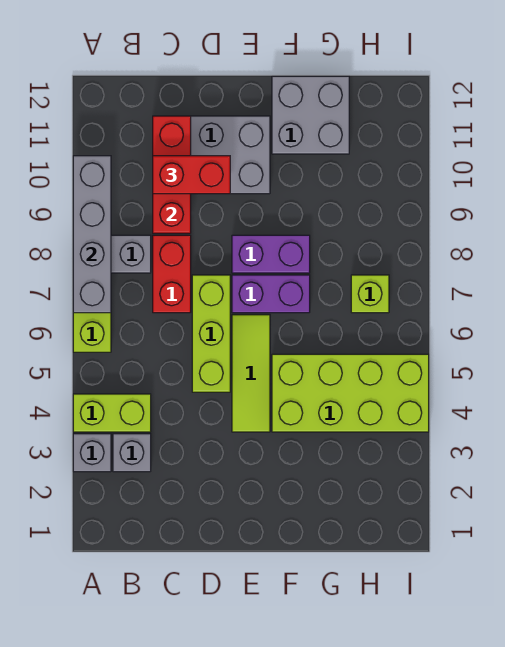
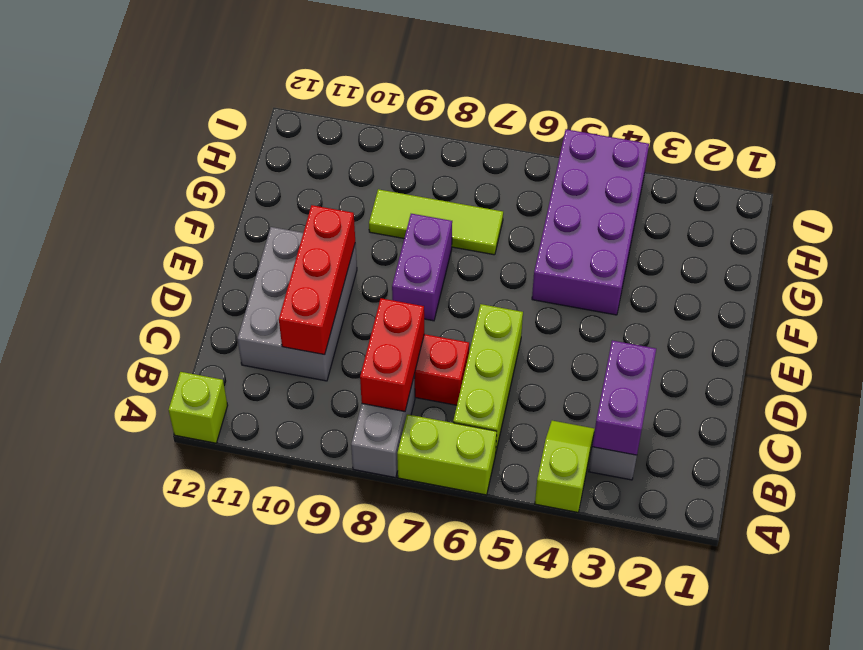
grey brick A3 level 1 -> none
lime brick A4:B4 level 1 -> lime slope A4:B4 level 1 top A
grey brick A7:A10 level 2 -> none
red brick C9:C11 level 2 -> red brick C10:E10 level 2
red brick C10:D10 level 3 -> red brick B8:C8 level 2
lime brick D5:D7 level 1 -> lime brick B6:D6 level 1
lime tile E4:E6 level 1 -> lime tile G7:G9 level 1
purple brick E7:F7 level 1 -> purple brick B3:C3 level 2
lime brick F4:I5 level 1 -> purple brick F4:I5 level 1
grey brick F11:G12 level 1 -> none
lime brick H7 level 1 -> lime brick A12 level 1

